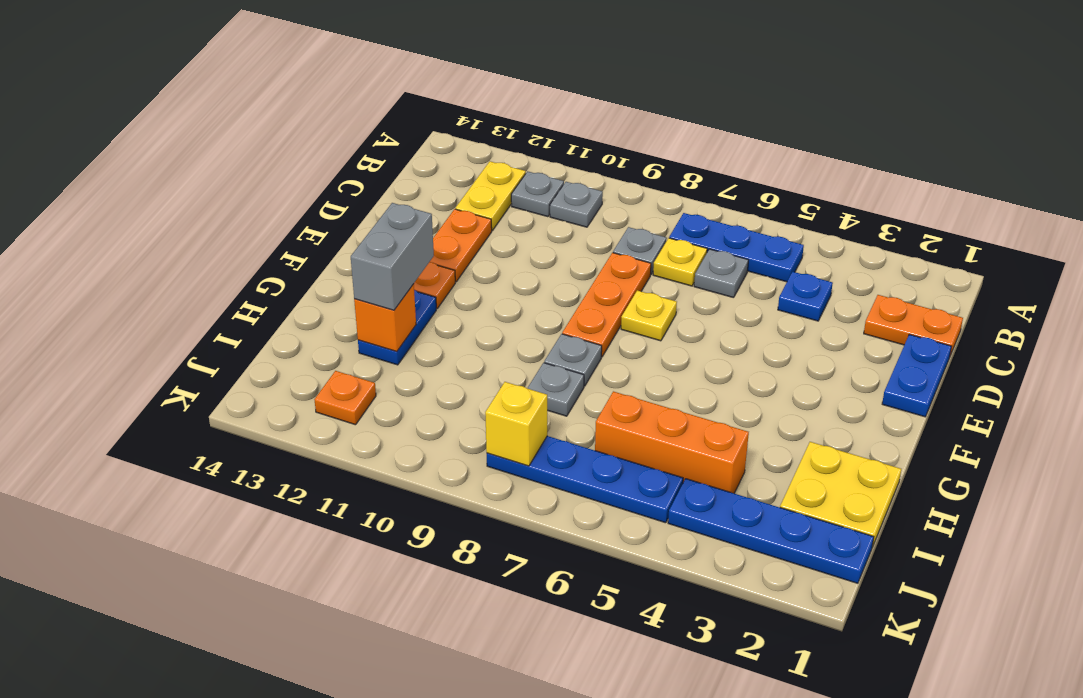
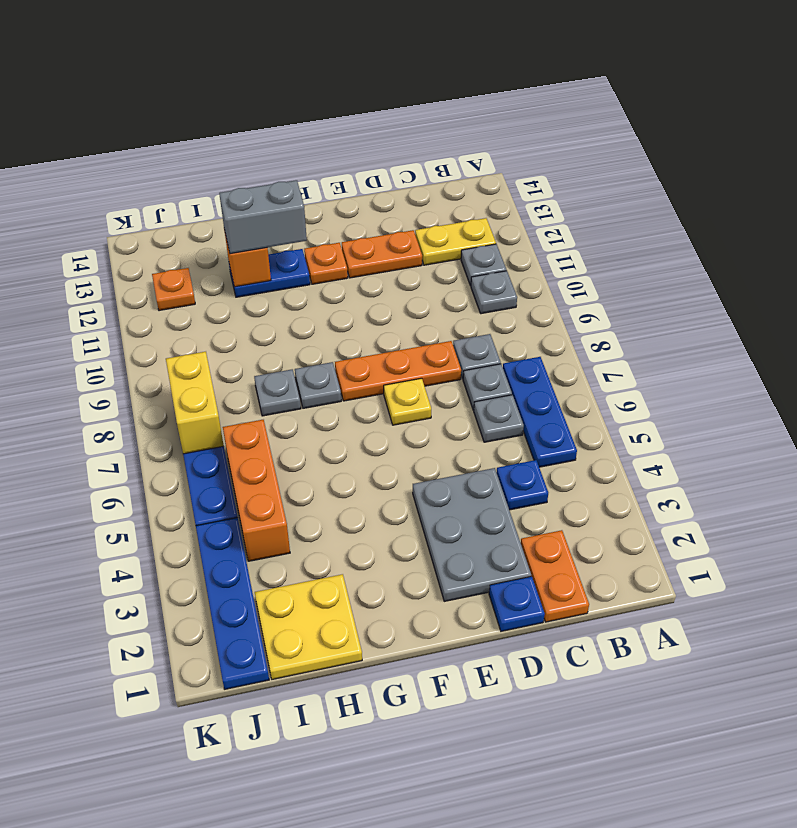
yellow plate C7 level 1 -> grey plate C7 level 1
blue plate D1:E1 level 1 -> blue plate D1 level 1
none -> grey plate D2:E4 level 1
yellow brick J8 level 2 -> yellow brick J7:J8 level 2

